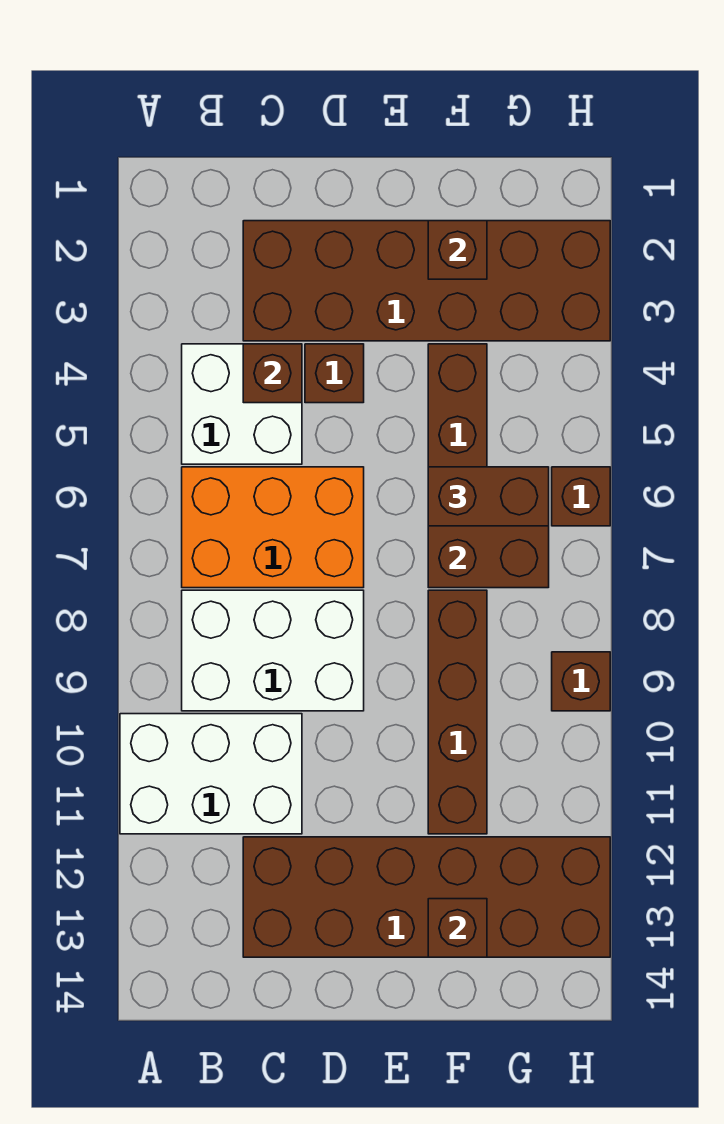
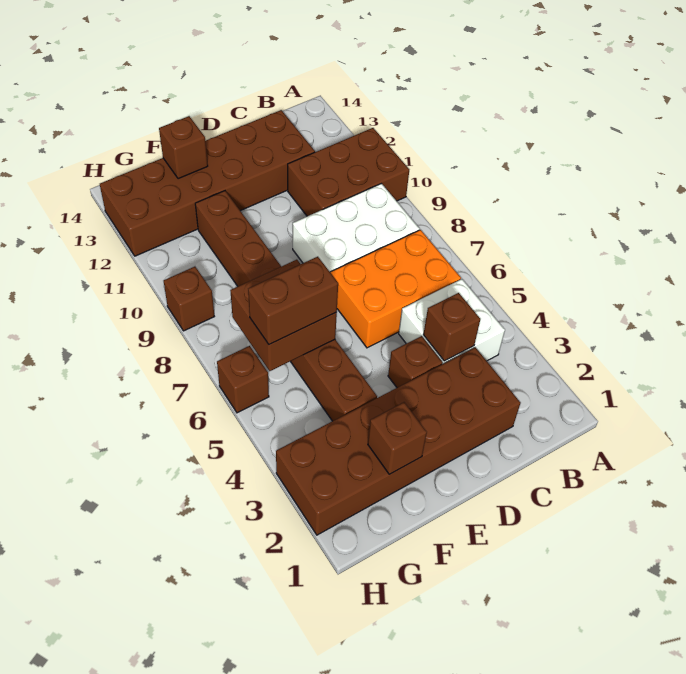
white brick A10:C11 level 1 -> brown brick A10:C11 level 1

